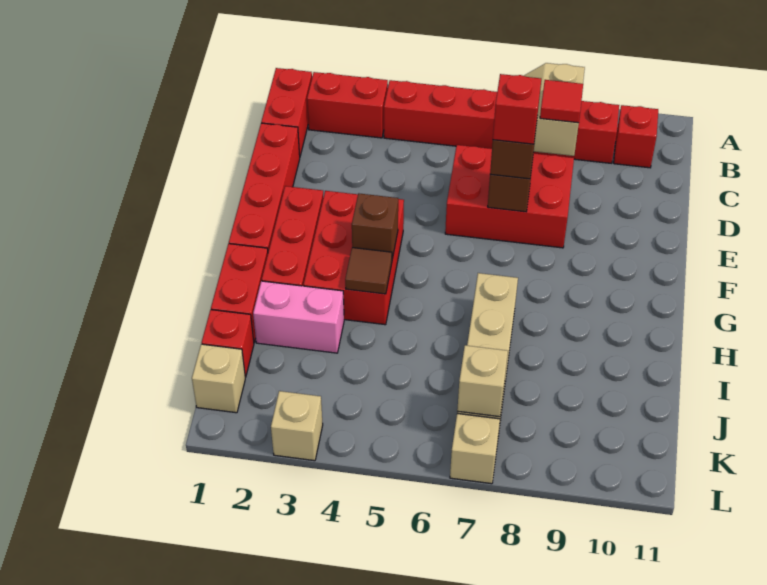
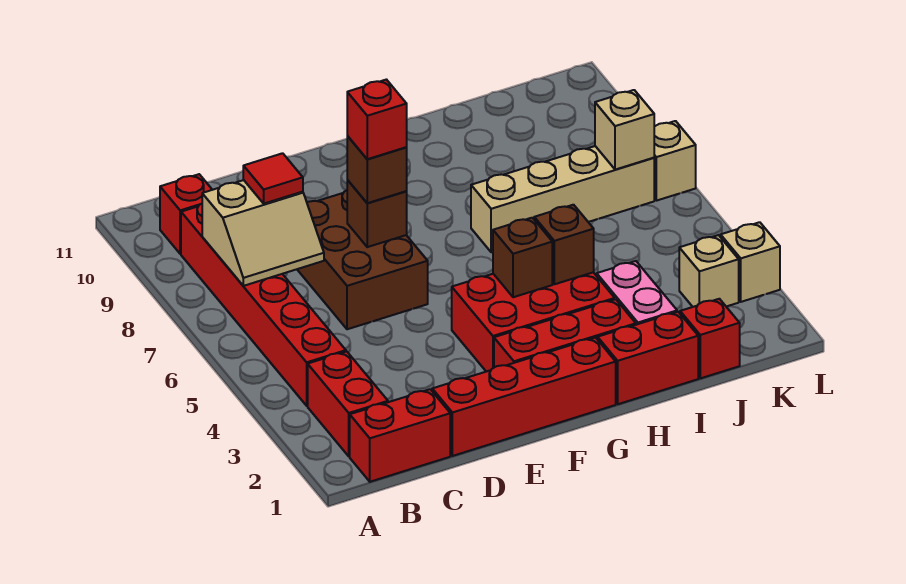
red brick D6:E8 level 1 -> brown brick D6:E8 level 1
brown tile H4 level 2 -> brown brick H4 level 2
tan brick K1 level 1 -> tan brick K3 level 1

